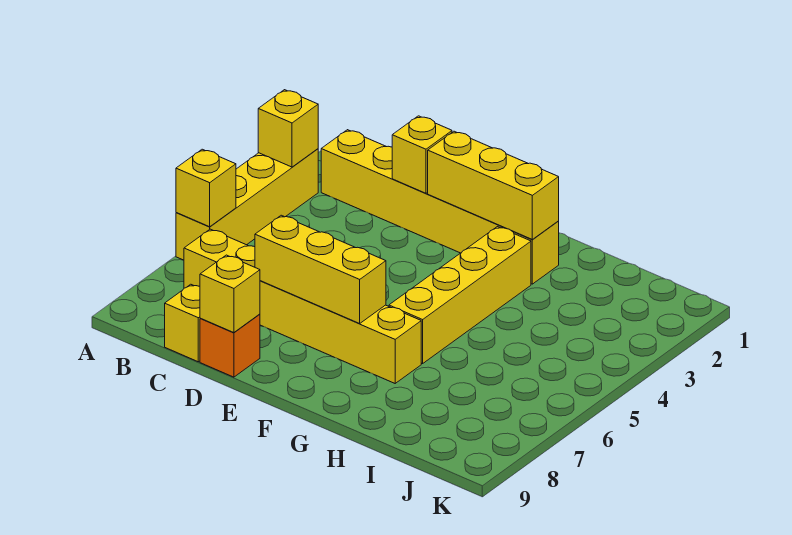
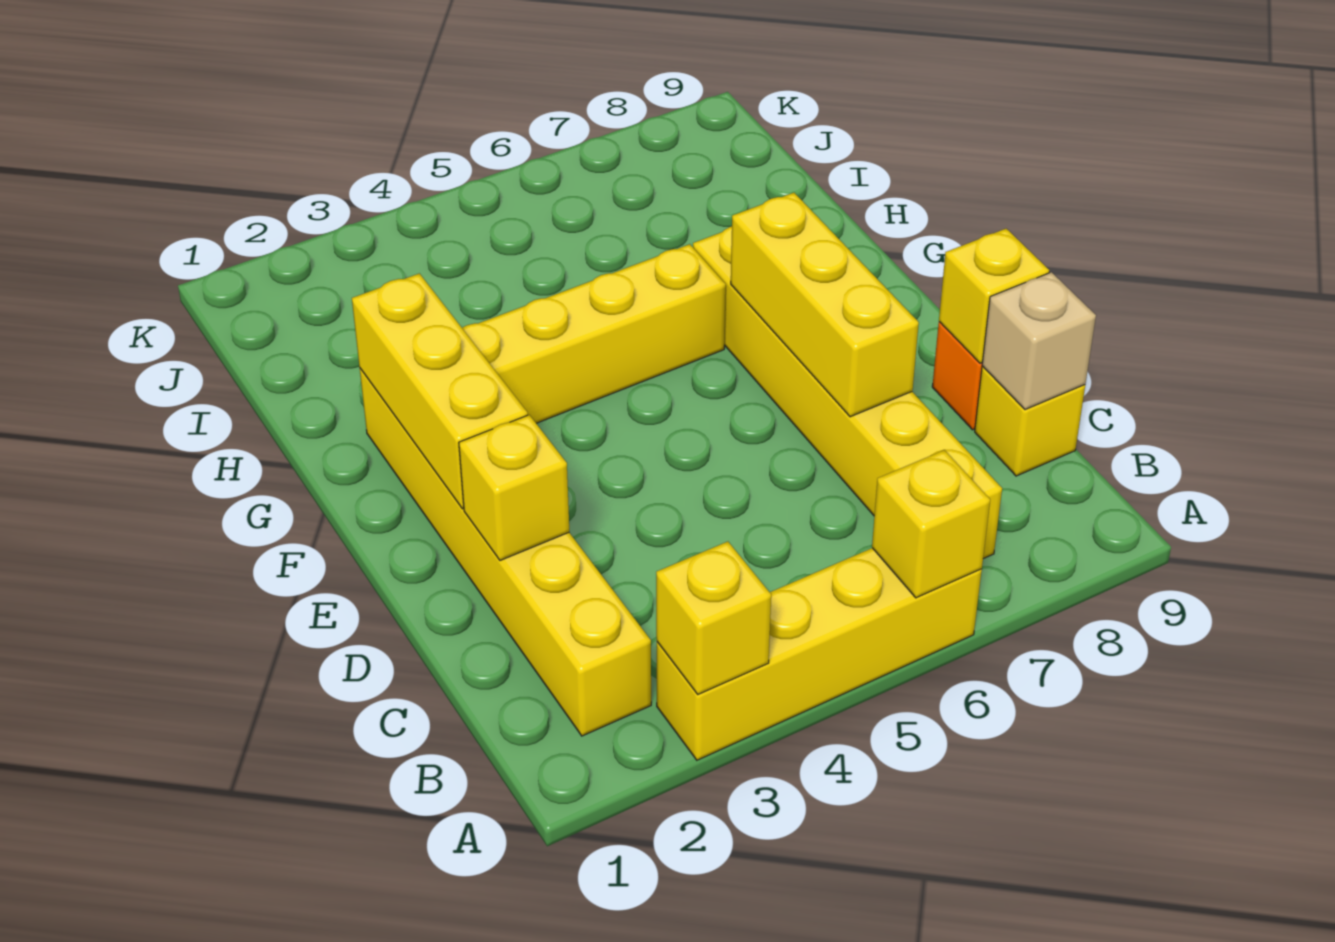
none -> tan brick C9 level 2

